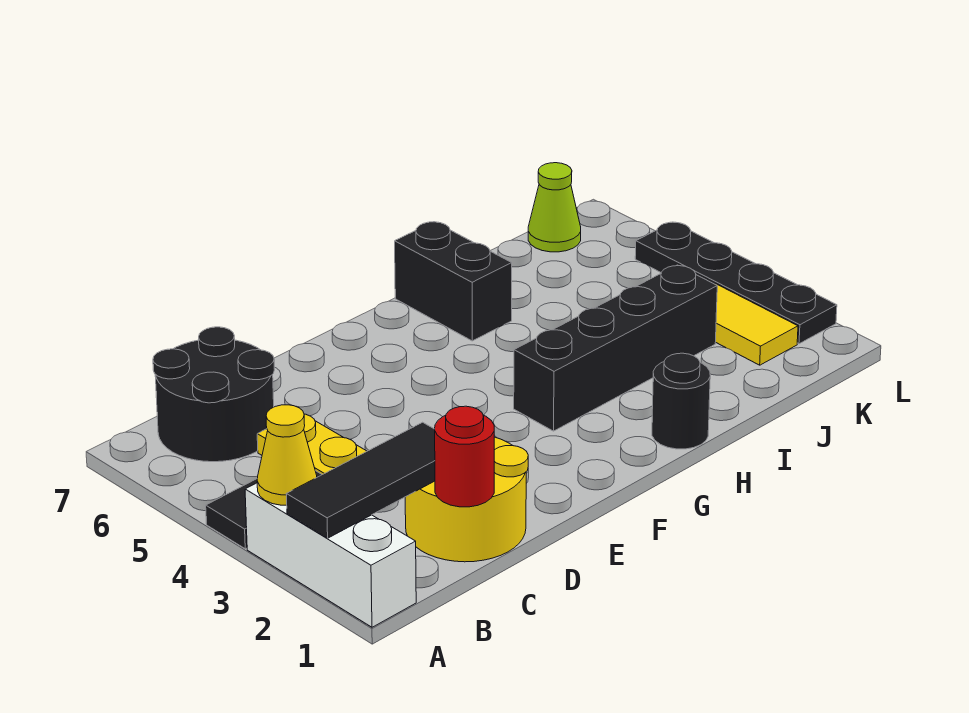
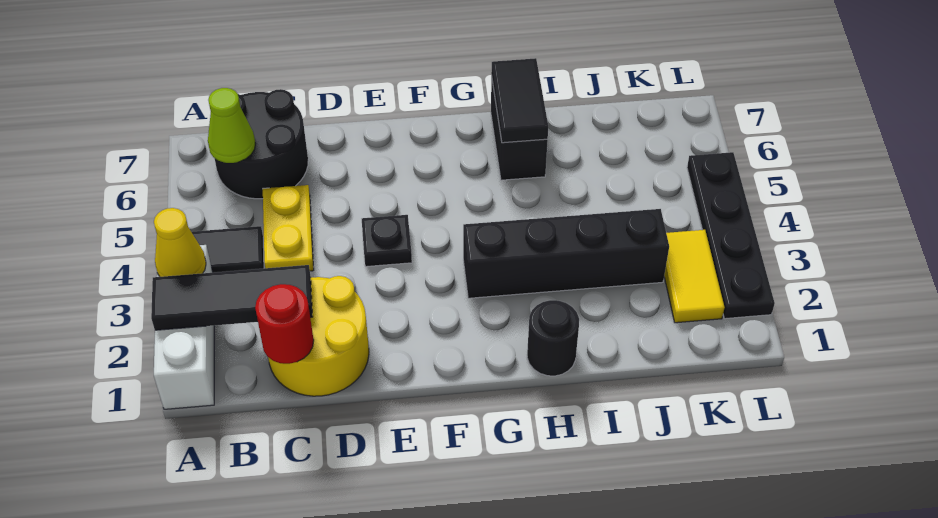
none -> black plate E4 level 1
none -> black tile H6:H7 level 2
lime cone K7 level 1 -> lime cone B6 level 2

